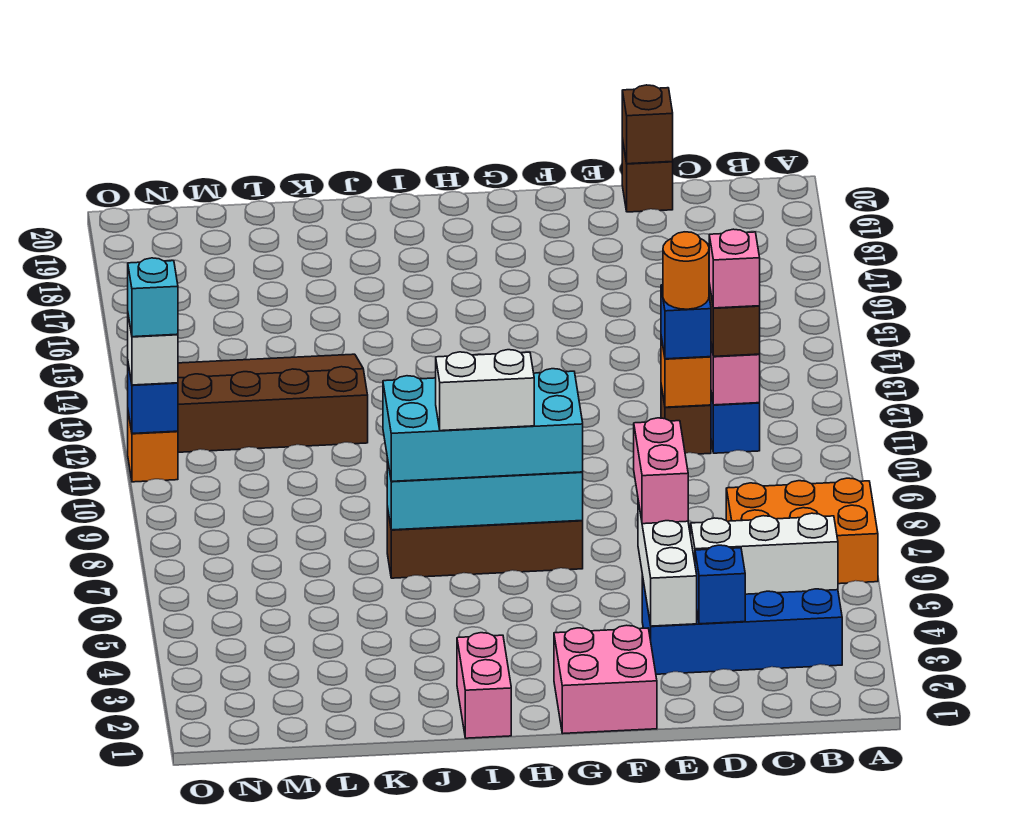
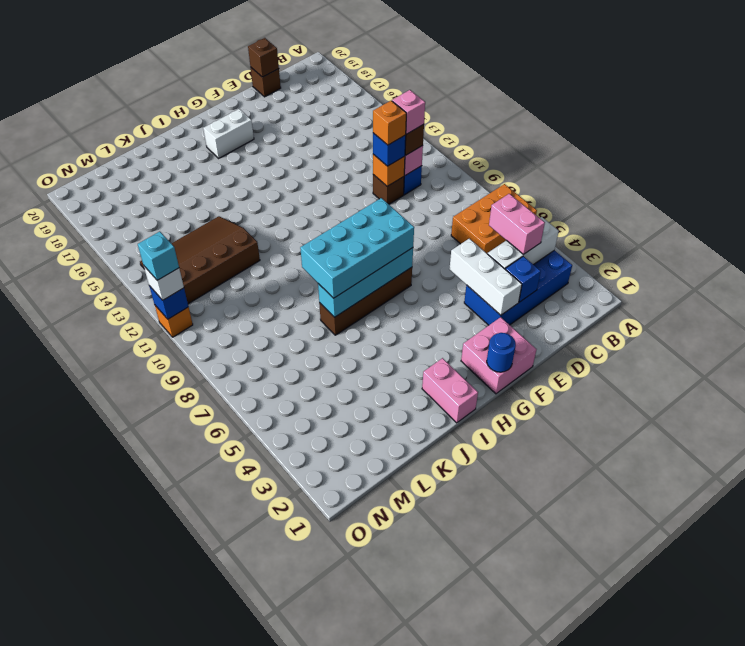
orange round brick D11 level 4 -> orange brick D11 level 4
pink brick E5:E6 level 3 -> pink brick C4:C5 level 3
none -> blue round brick G1 level 2
white brick H7:I7 level 4 -> white brick G18:H18 level 1

